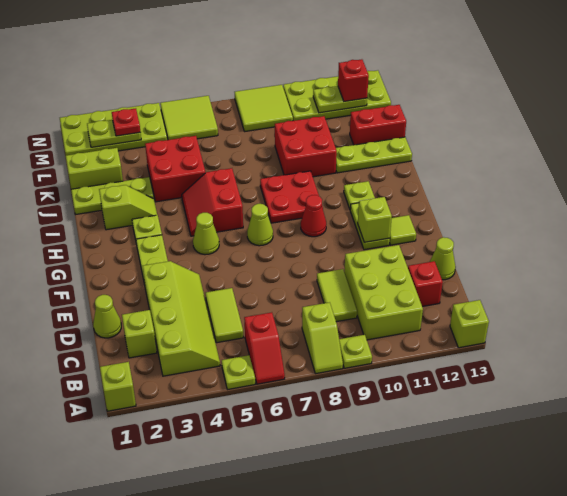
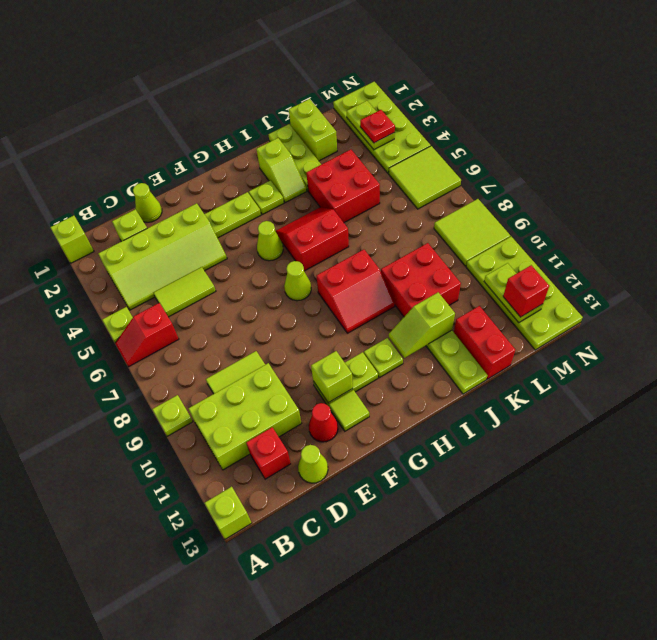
lime slope A8:B8 level 1 top B -> lime slope I11:J11 level 2 top J
red cone G9 level 1 -> red cone E12 level 1
red plate H8:I9 level 1 -> red slope H8:I9 level 1 top 8

